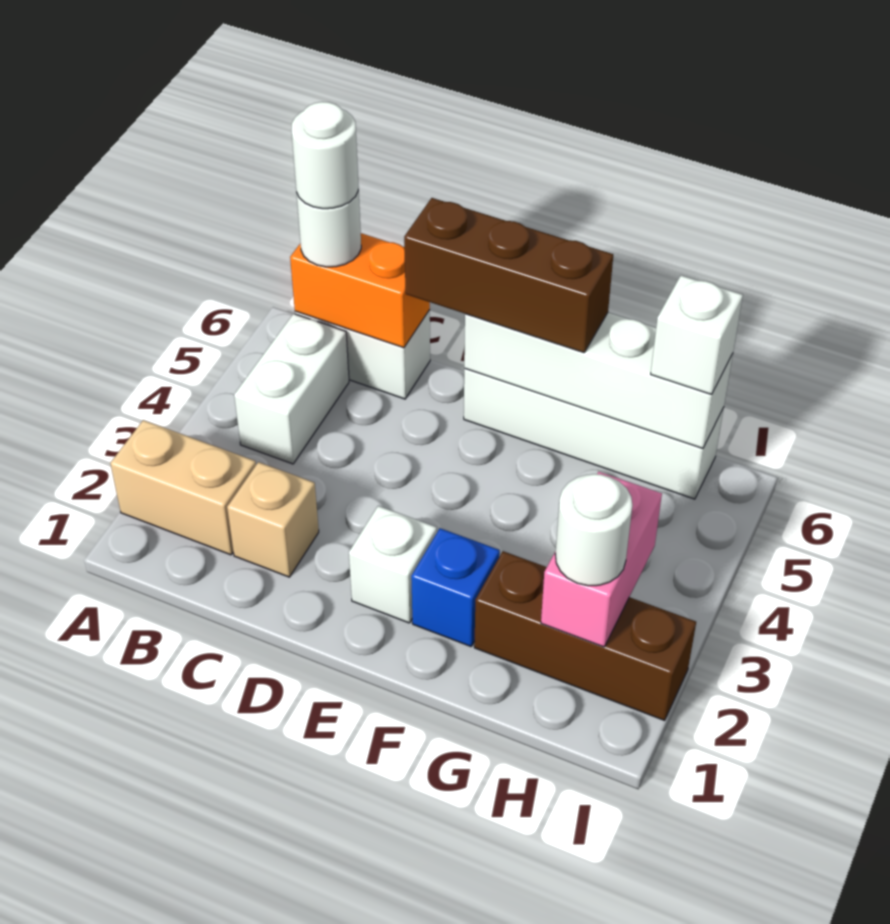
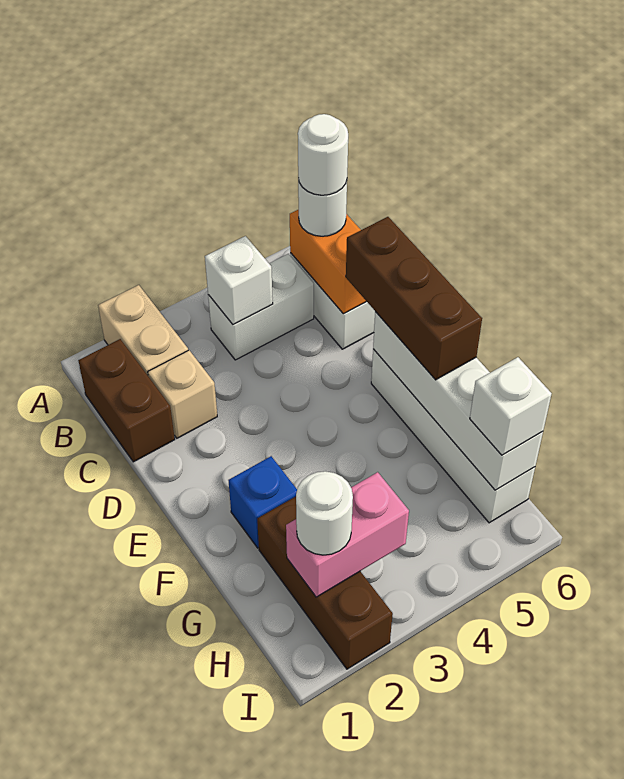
none -> brown brick B1:C1 level 1
white brick E2 level 1 -> white brick B4 level 2

